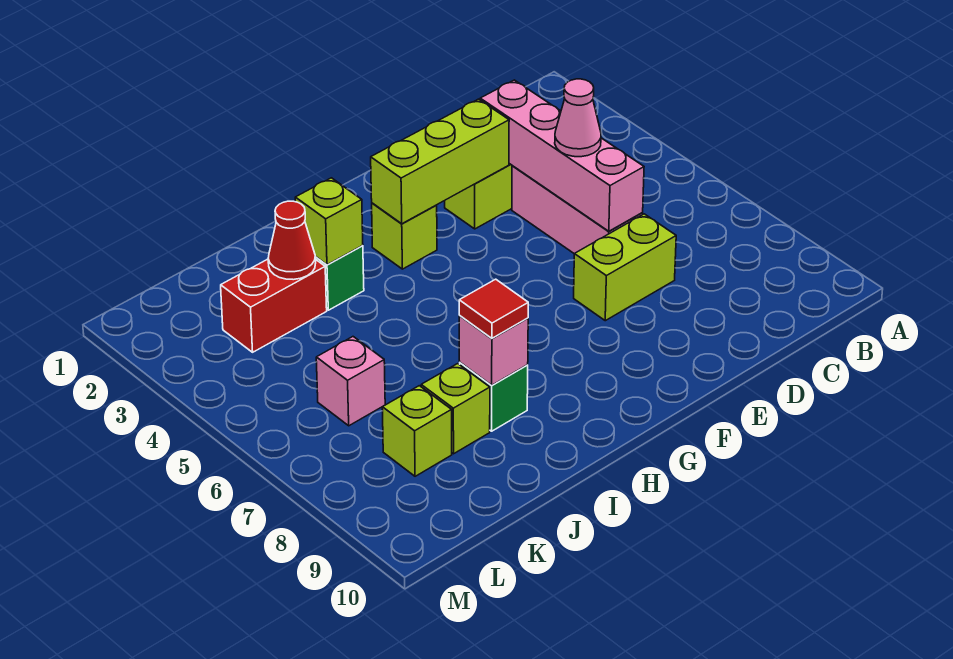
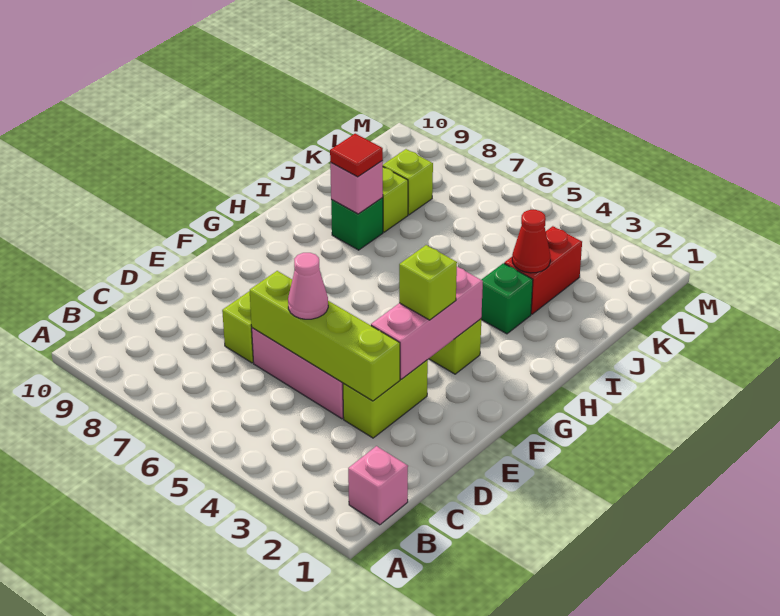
pink brick D3:D6 level 2 -> lime brick D3:D6 level 2
lime brick E3:G3 level 2 -> pink brick E3:G3 level 2
lime brick I3 level 2 -> lime brick F3 level 3
pink brick K6 level 1 -> pink brick B1 level 1

